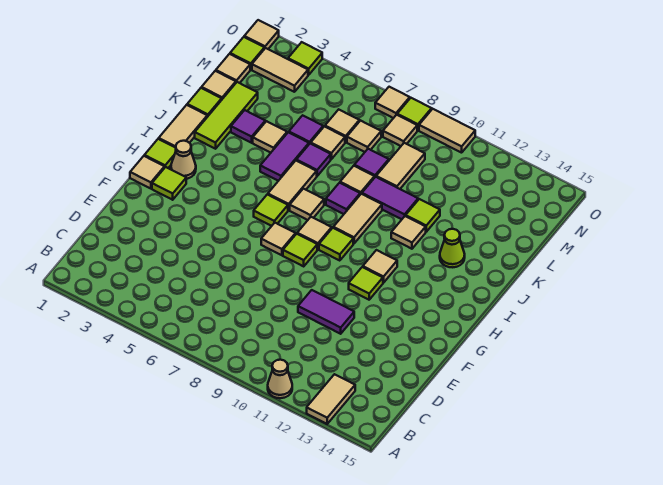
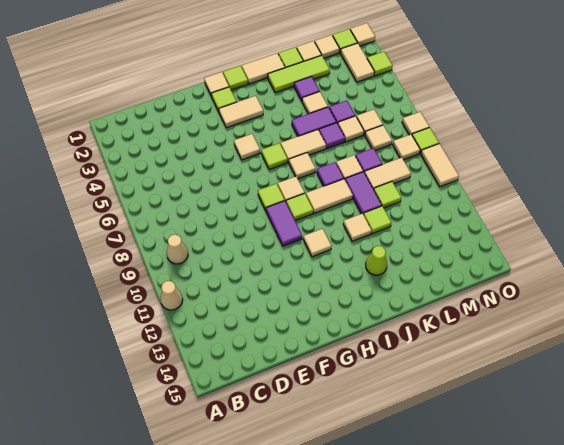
tan tile A13:B13 level 1 -> tan tile G3:H3 level 1
purple tile E10:E11 level 1 -> purple tile G9:G10 level 1
tan tile G7 level 1 -> tan tile G5 level 1
lime tile G11 level 1 -> lime tile L10 level 1
tan cone H2 level 1 -> tan cone B9 level 1

